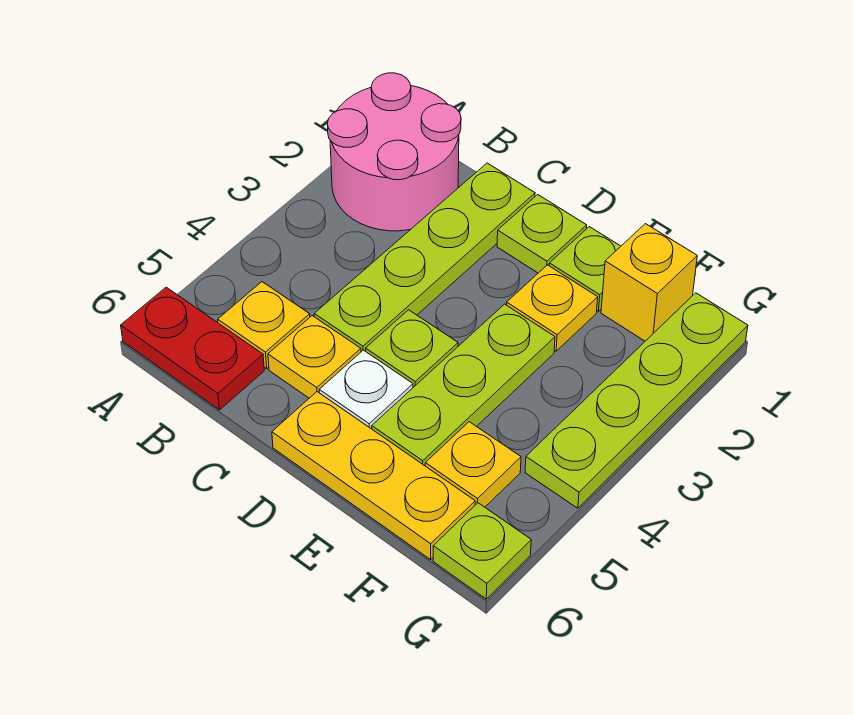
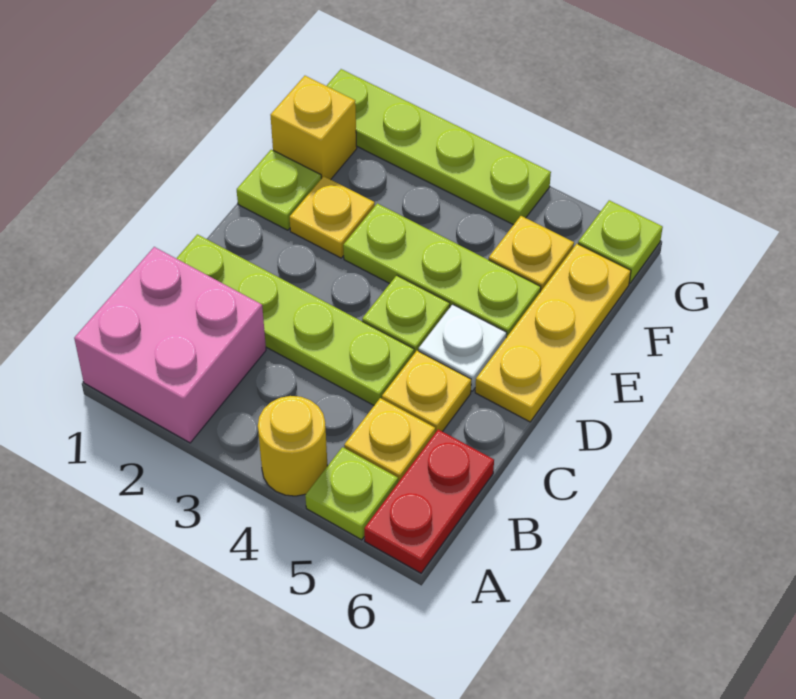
pink round brick A1:B2 level 1 -> pink brick A1:B2 level 1
none -> yellow round brick A4 level 1
lime plate D1 level 1 -> lime plate A5 level 1

